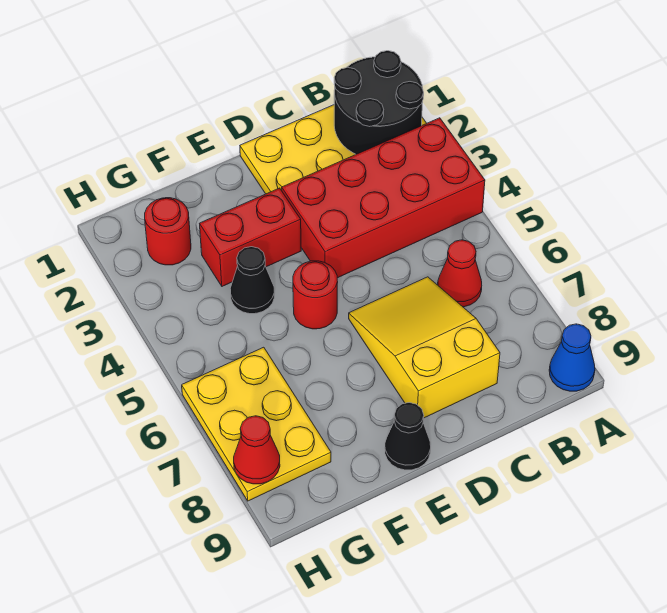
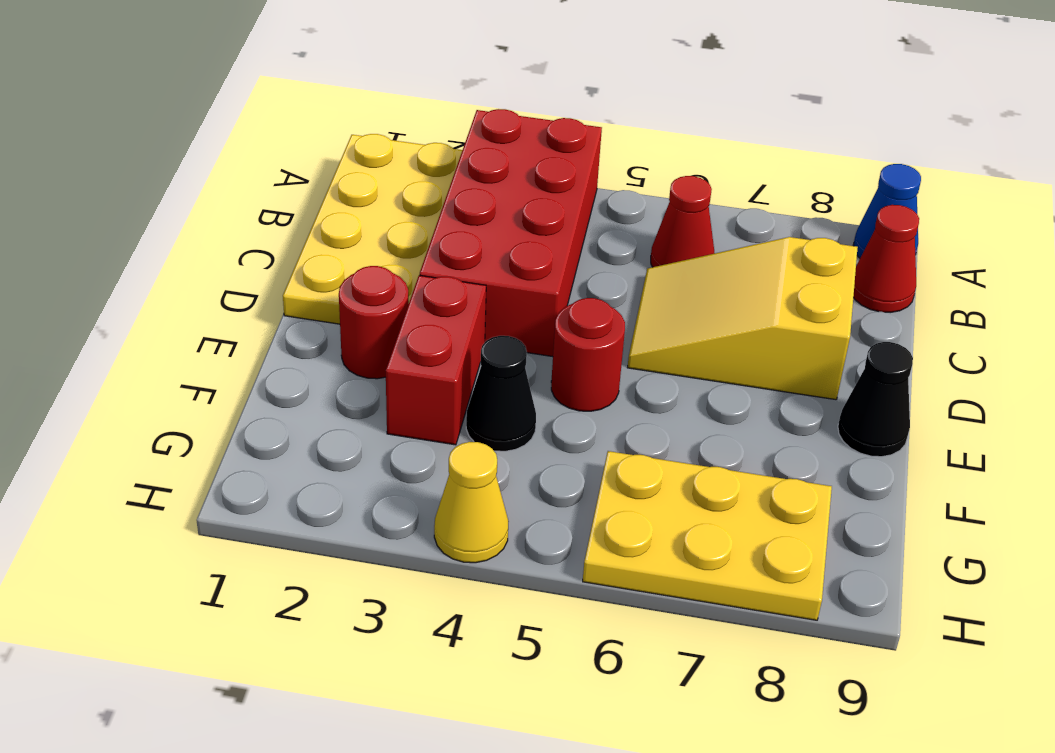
black round brick A1:B2 level 2 -> none
red round brick G2 level 1 -> red round brick E2 level 1
none -> yellow cone H4 level 1
red cone H8 level 2 -> red cone B9 level 1

